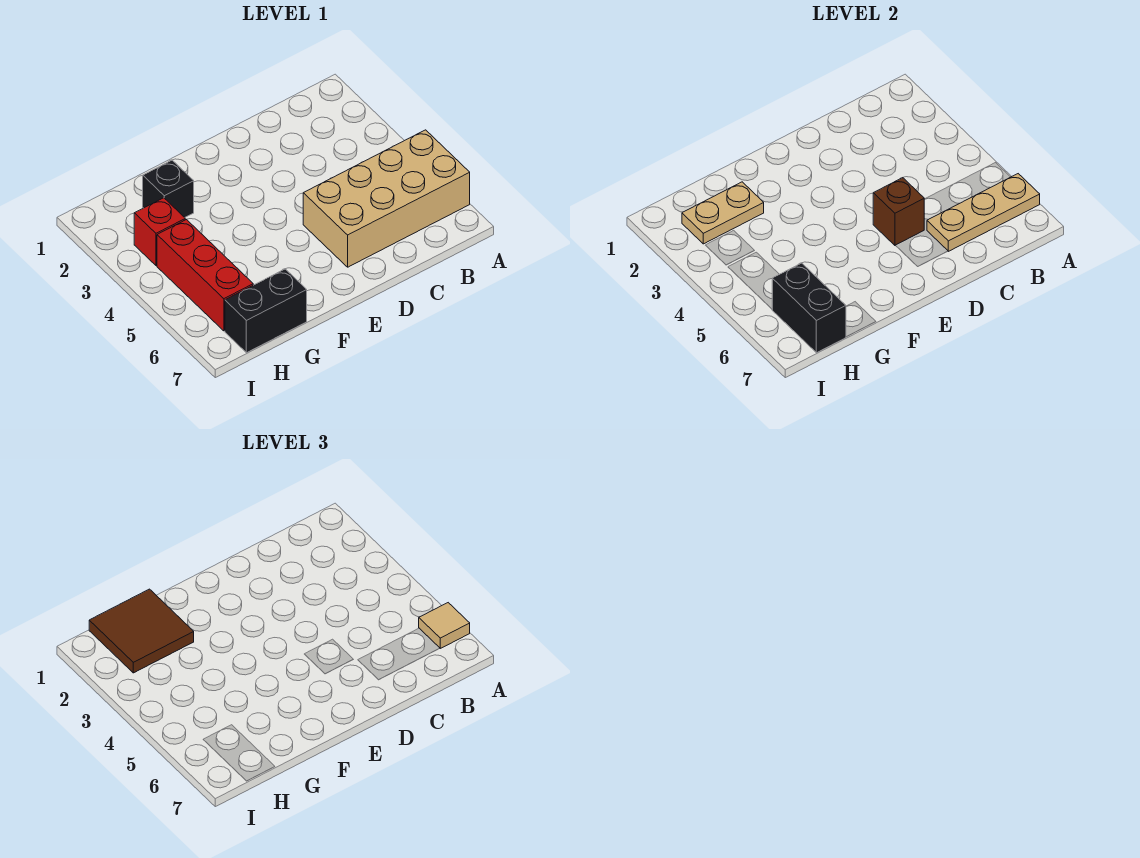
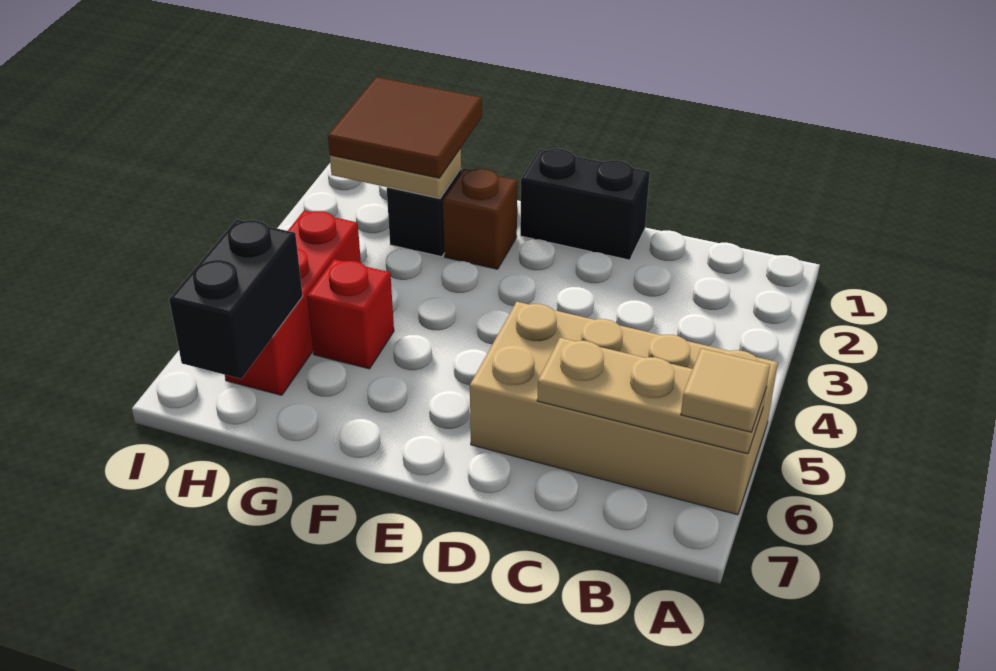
brown brick D5 level 2 -> brown brick F2 level 1
black brick G7:H7 level 1 -> black brick D1:E1 level 1
red brick H3 level 1 -> red brick G5 level 1

